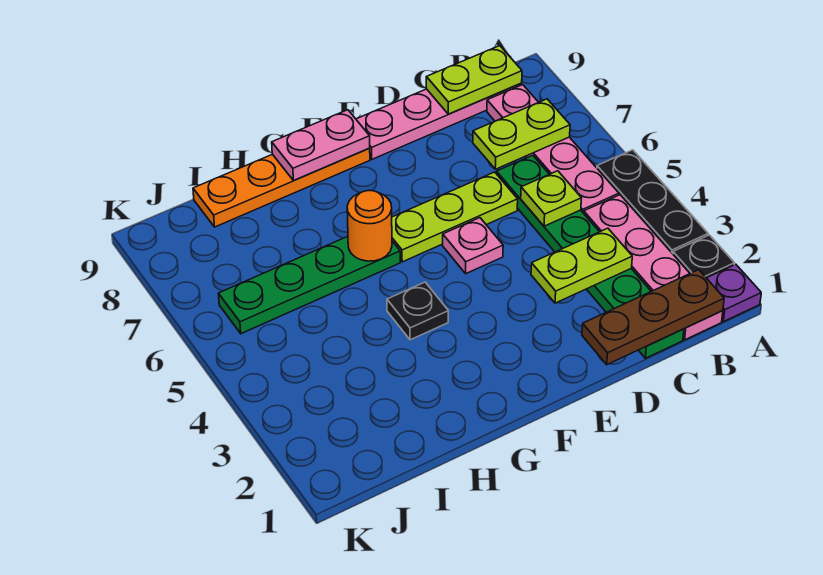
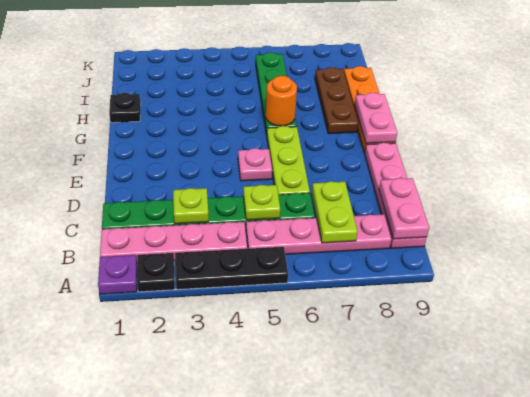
brown plate B1:D1 level 2 -> brown plate G8:I8 level 1
lime plate B9:C9 level 2 -> pink plate B9:C9 level 2
lime plate C3:D3 level 2 -> lime plate C3 level 2
black plate G4 level 1 -> black plate H1 level 1

